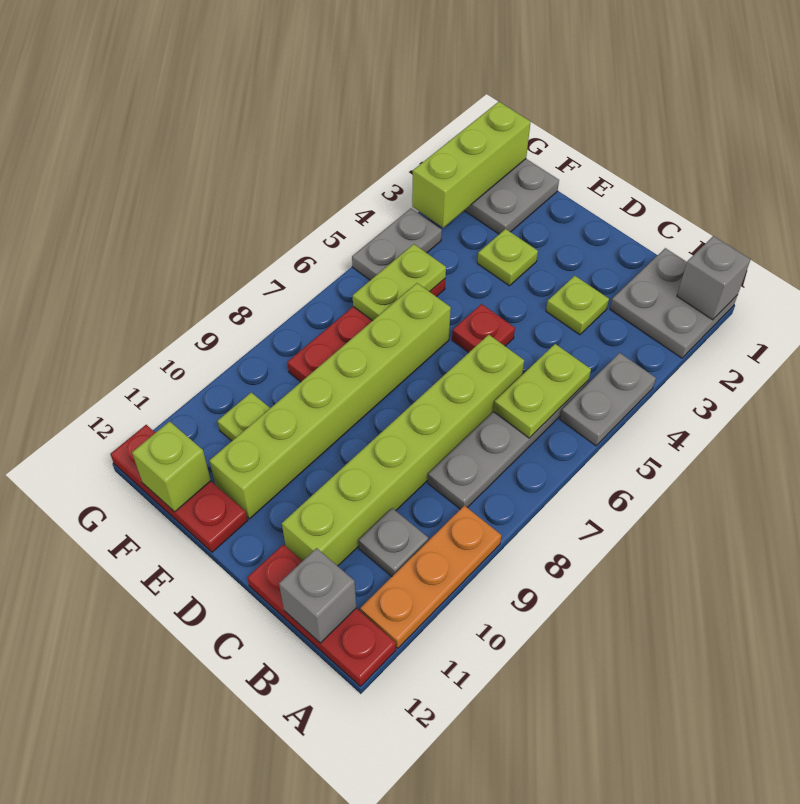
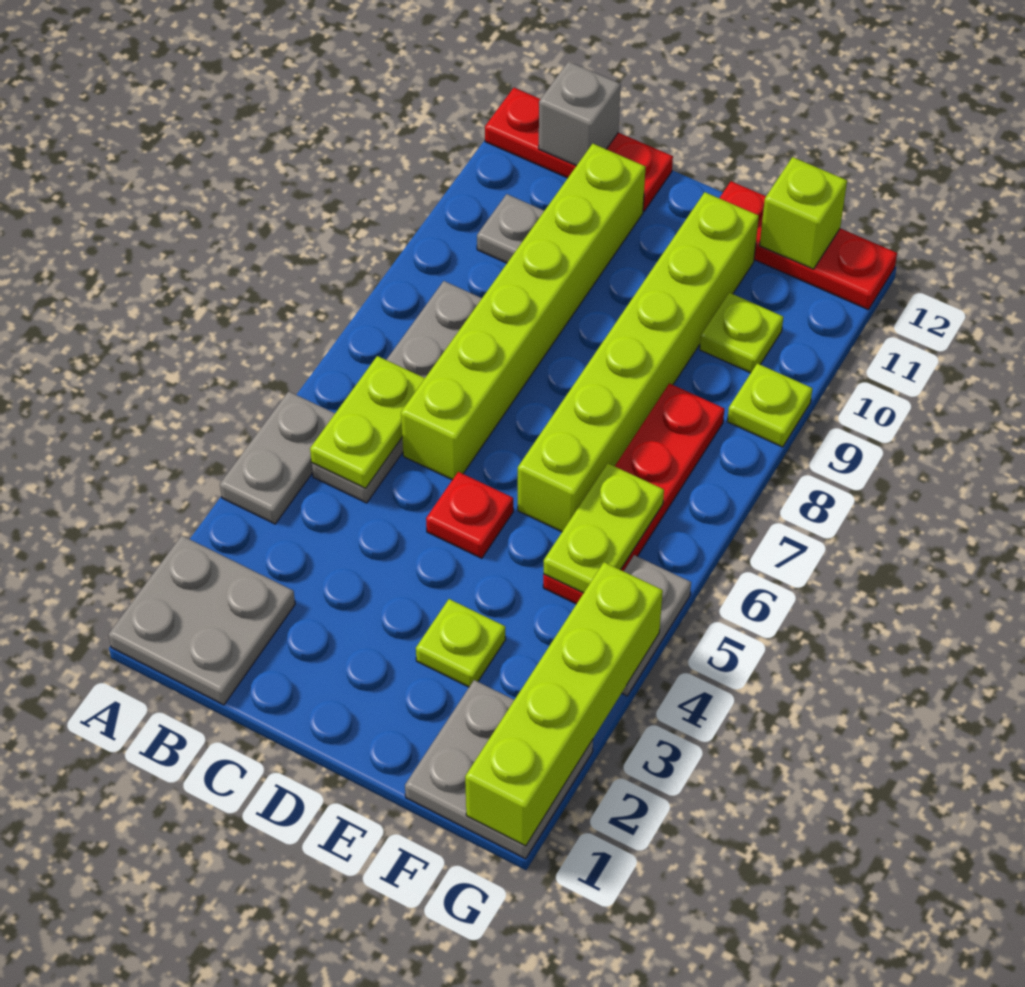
grey brick A1 level 2 -> none
orange plate A9:A11 level 1 -> none
lime plate C3 level 1 -> lime plate G9 level 1
lime brick G1:G3 level 2 -> lime brick G1:G4 level 2

